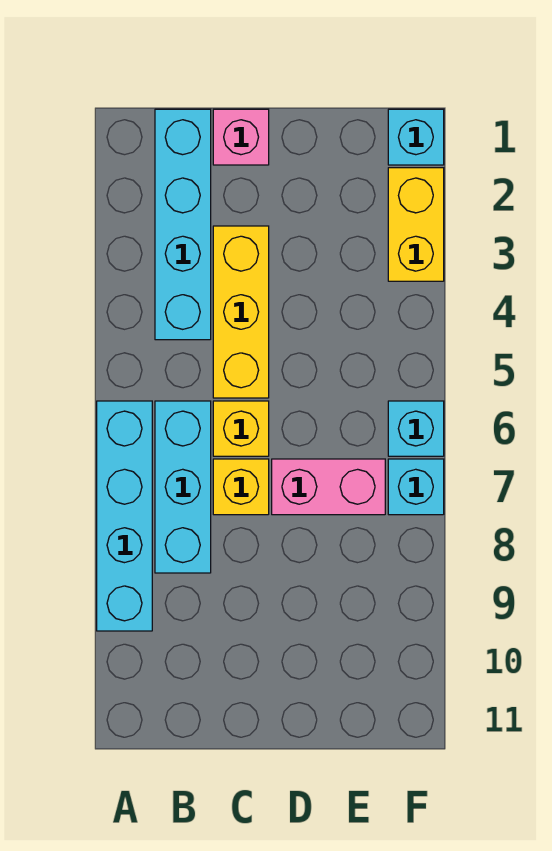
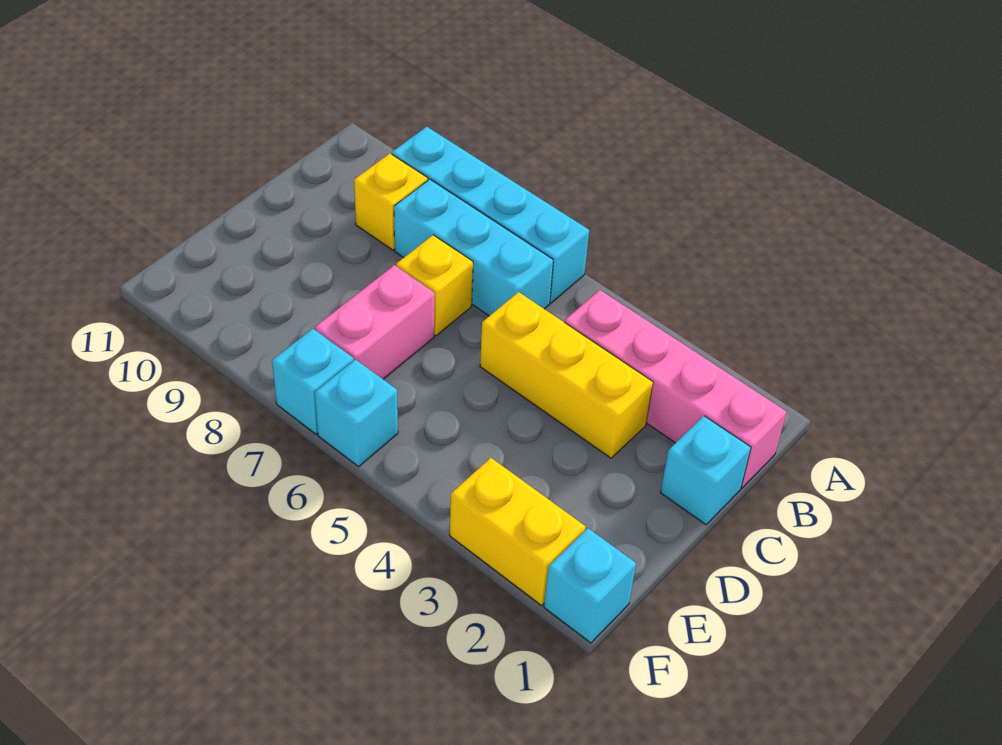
cyan brick B1:B4 level 1 -> pink brick B1:B4 level 1
pink brick C1 level 1 -> cyan brick C1 level 1
yellow brick C6 level 1 -> yellow brick B9 level 1

